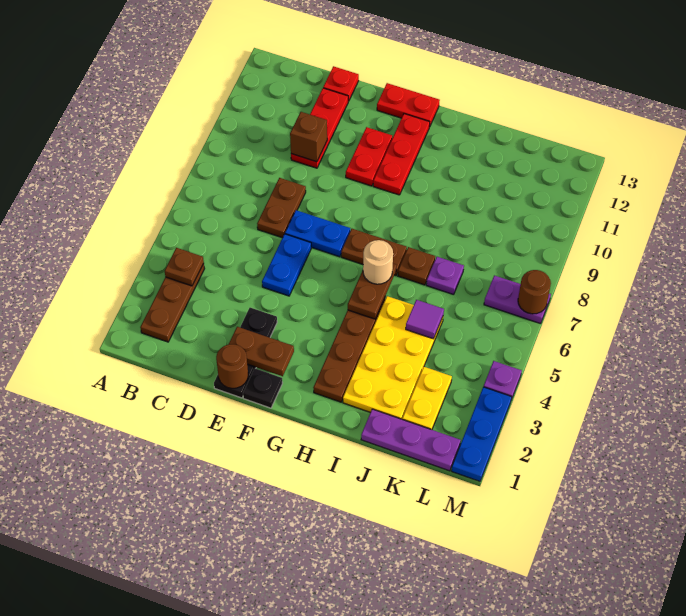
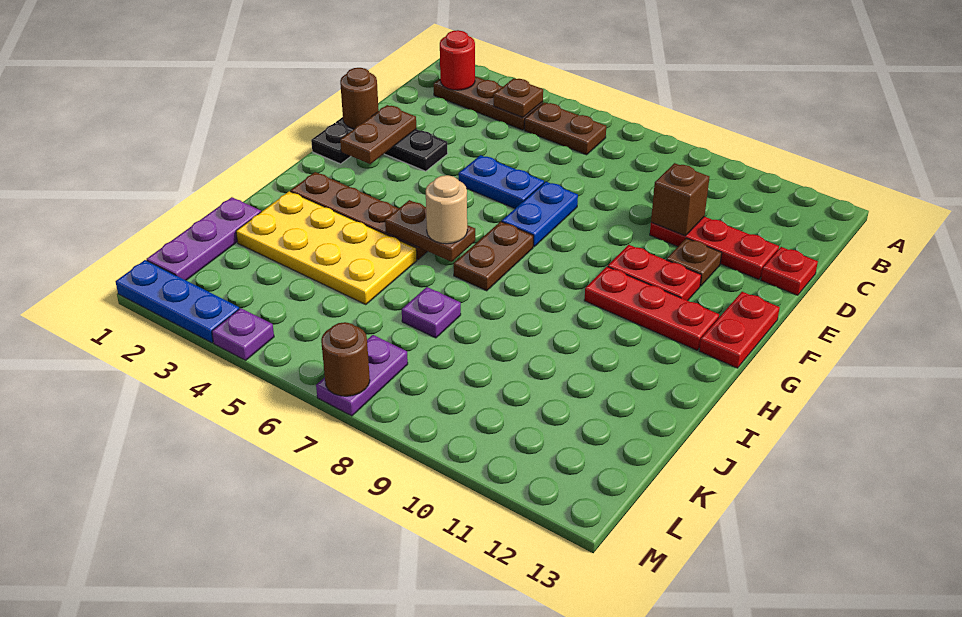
none -> red round brick B2 level 2
brown plate D7:D8 level 1 -> brown plate B5:B6 level 1
brown plate I7 level 1 -> brown plate E11 level 1
purple tile J5 level 2 -> none
yellow plate K2:K3 level 1 -> none

